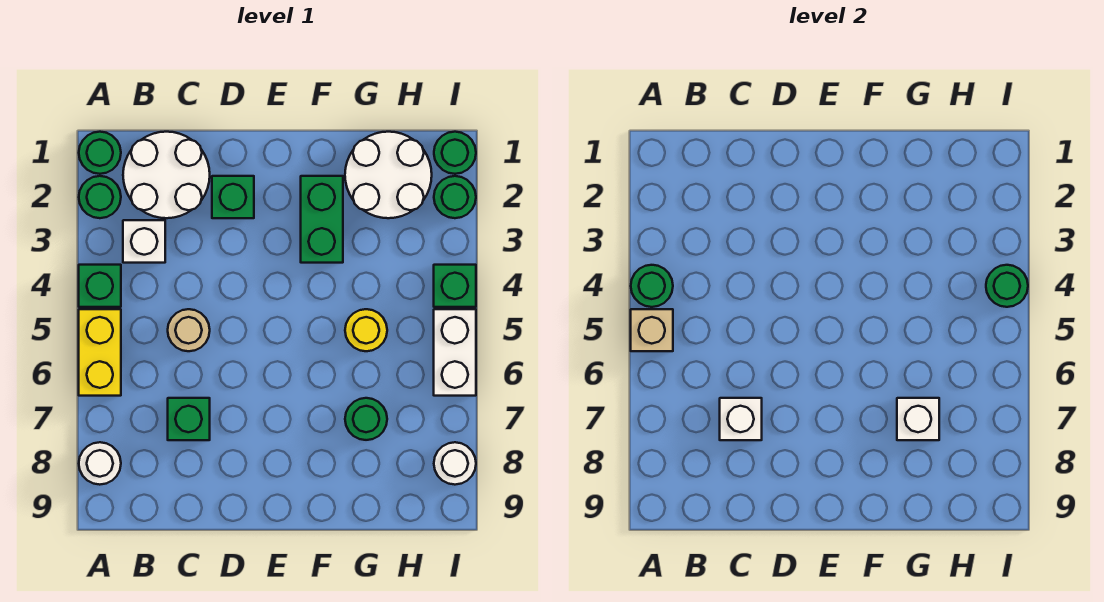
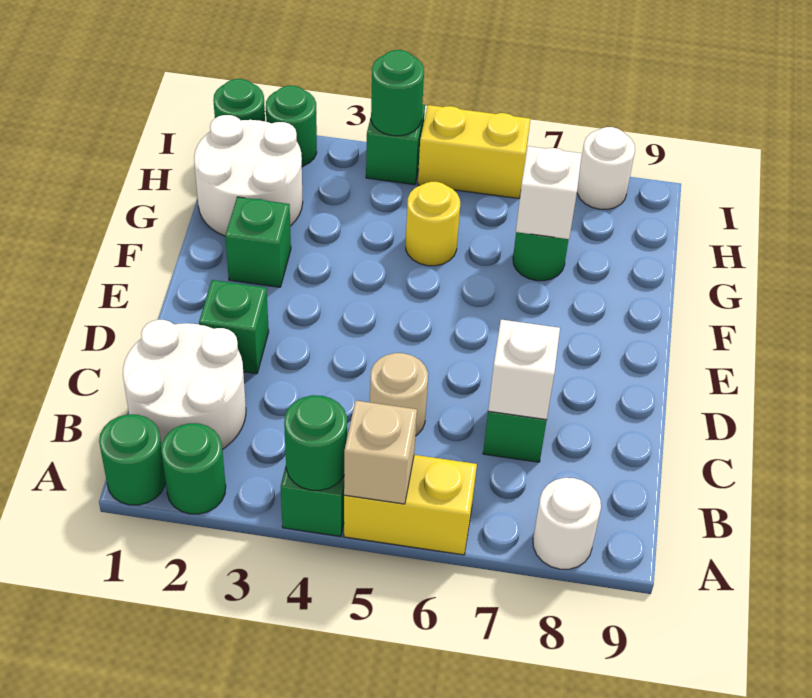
white brick B3 level 1 -> none
green brick F2:F3 level 1 -> green brick F2 level 1
white brick I5:I6 level 1 -> yellow brick I5:I6 level 1

